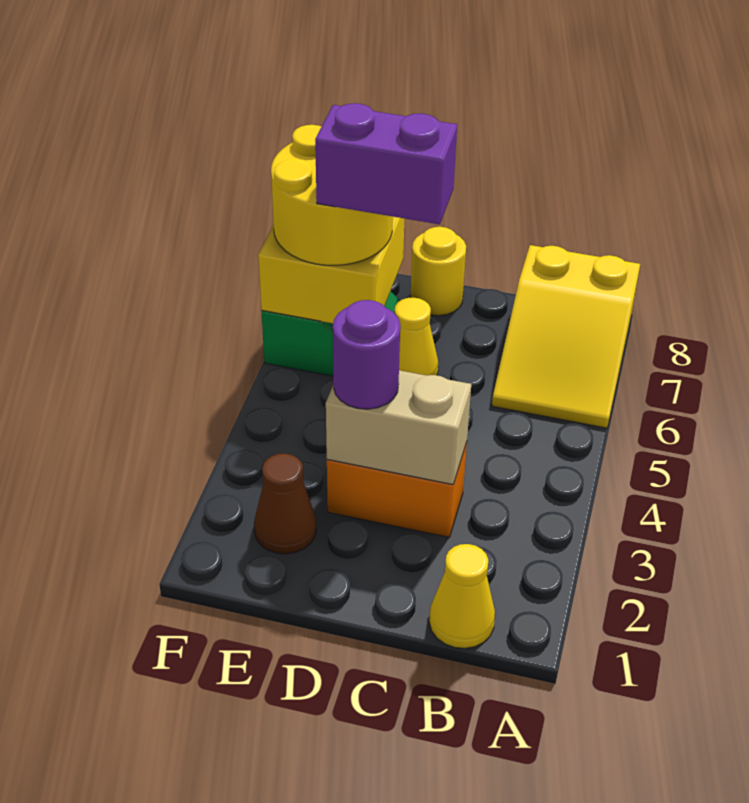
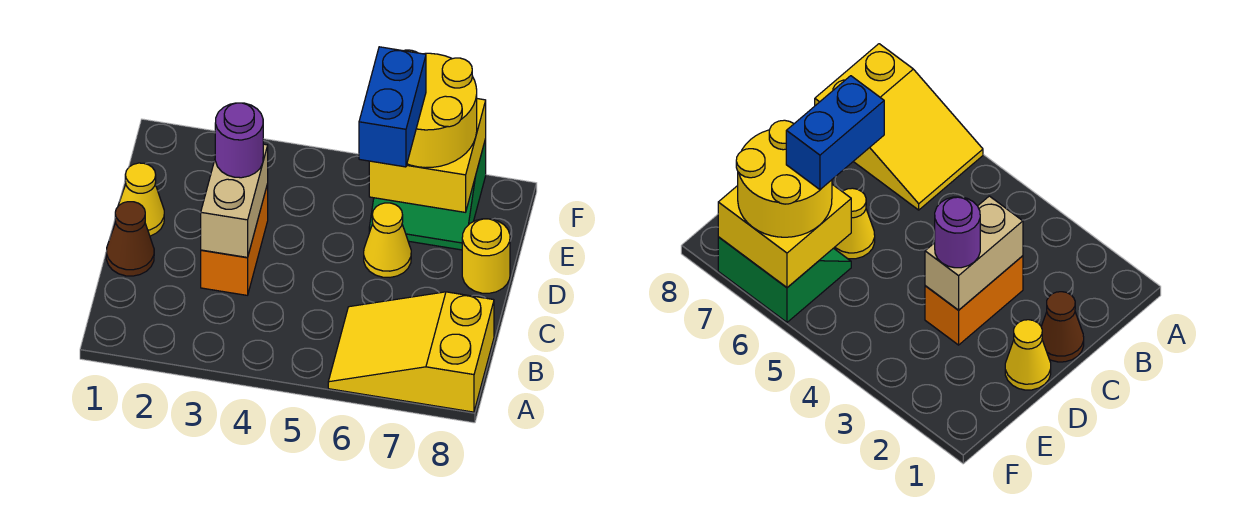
yellow cone B1 level 1 -> yellow cone D1 level 1
purple brick D6:E6 level 4 -> blue brick D6:E6 level 4
brown cone E2 level 1 -> brown cone C1 level 1

